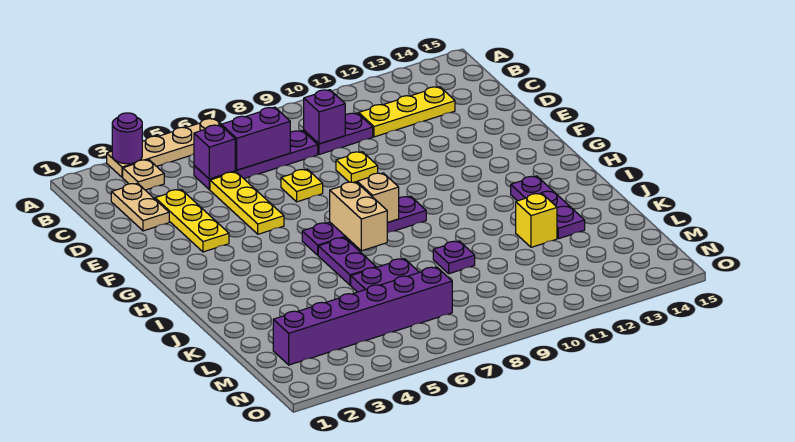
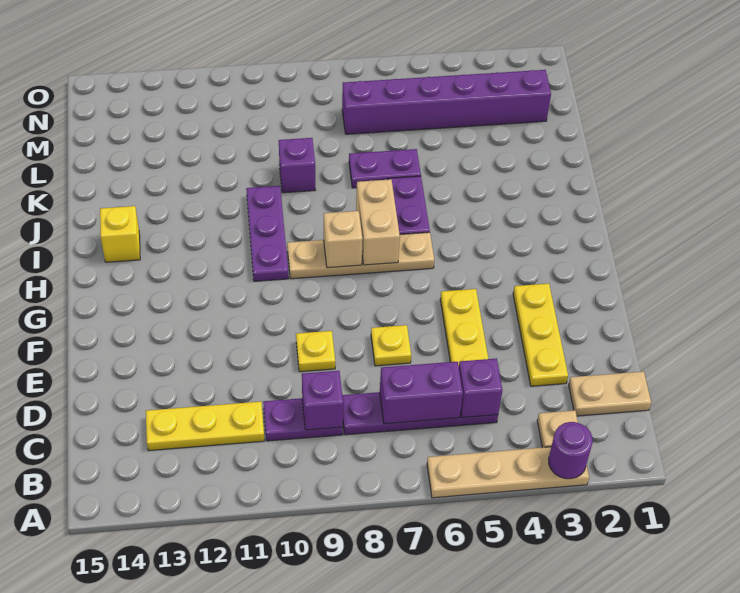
tan plate C2:D2 level 1 -> tan plate C1:C2 level 1
purple plate H6:H9 level 1 -> tan plate H6:H9 level 1
purple plate I13:K13 level 1 -> purple plate H10:J10 level 1
purple plate K9 level 1 -> purple brick K9 level 1
yellow brick K12 level 1 -> yellow brick I14 level 1

